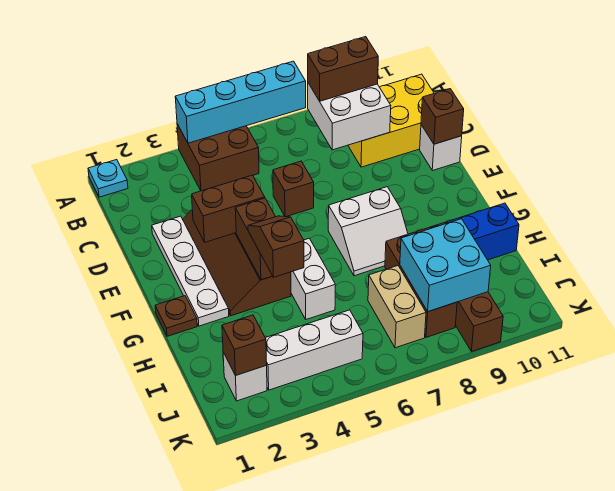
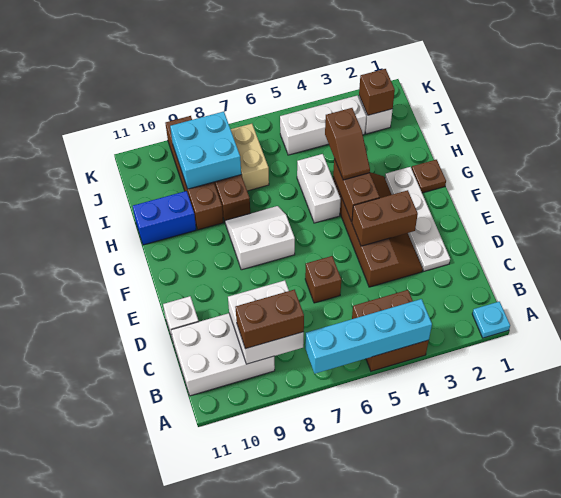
yellow brick B9:C11 level 1 -> white brick B9:C11 level 1
brown brick D11 level 2 -> none

